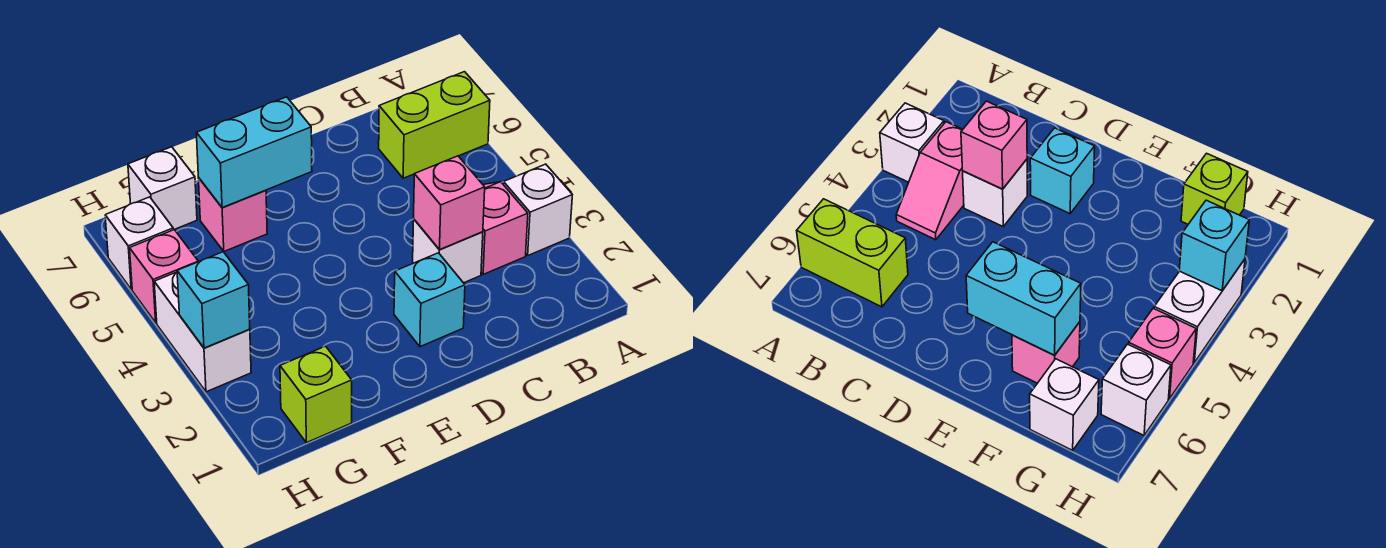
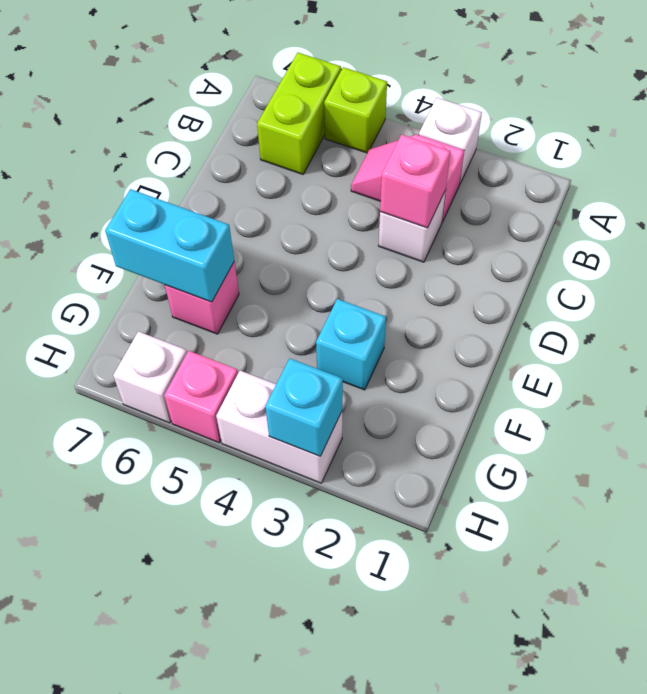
cyan brick D2 level 1 -> cyan brick F3 level 1
cyan brick E6:F6 level 2 -> cyan brick F6:F7 level 2
lime brick G1 level 1 -> lime brick A5 level 1
white brick G7 level 1 -> none

